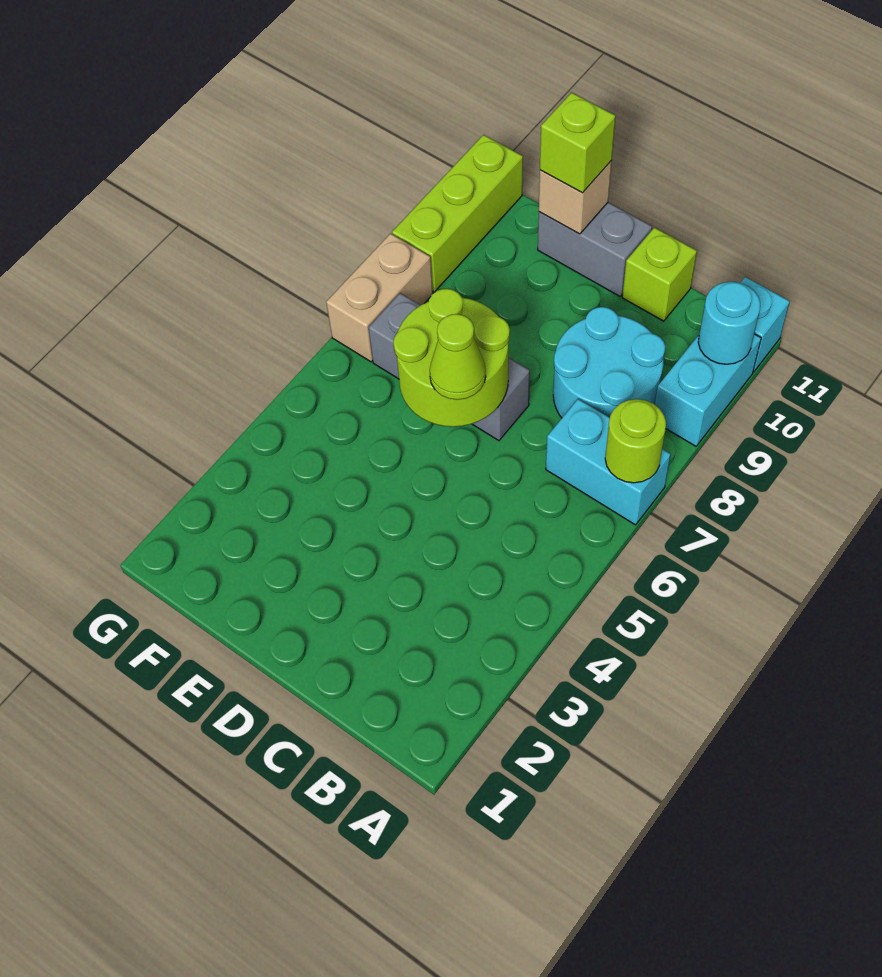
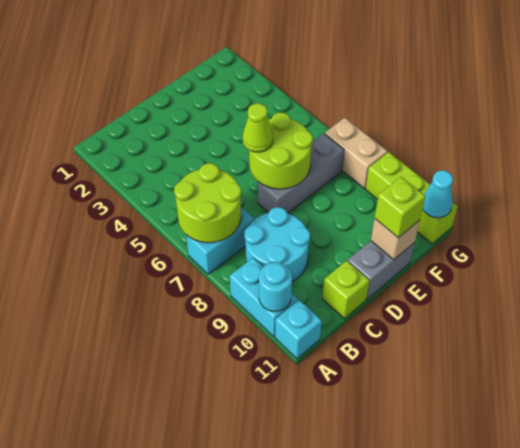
lime round brick A7 level 2 -> lime round brick A6:B7 level 2
none -> cyan cone G11 level 2

